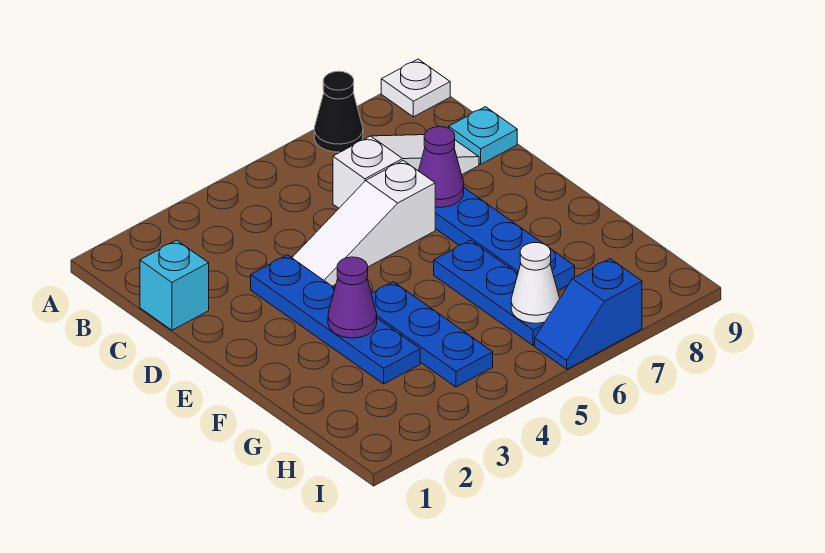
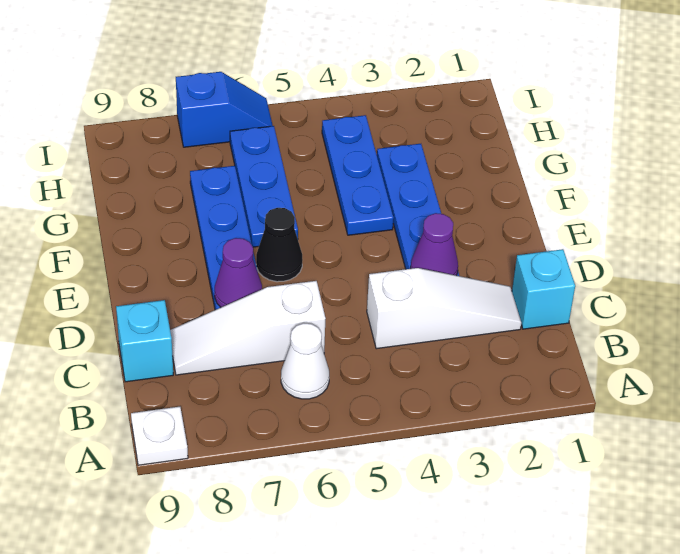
black cone A7 level 1 -> black cone E6 level 1
cyan plate C9 level 1 -> cyan brick C9 level 1
white slope D4:D6 level 1 top 6 -> white slope C2:C4 level 1 top 4
purple cone F3 level 2 -> purple cone D3 level 2
white cone H6 level 2 -> white cone B6 level 1

